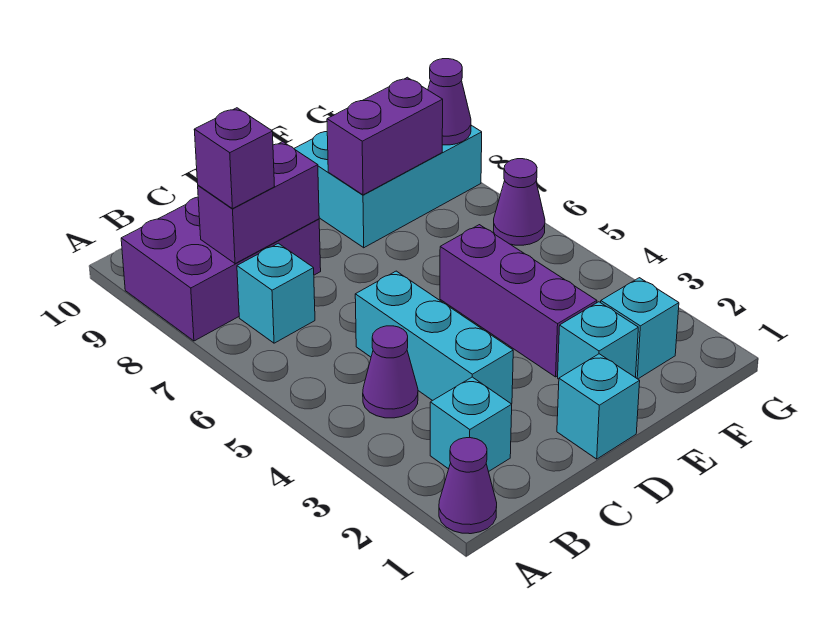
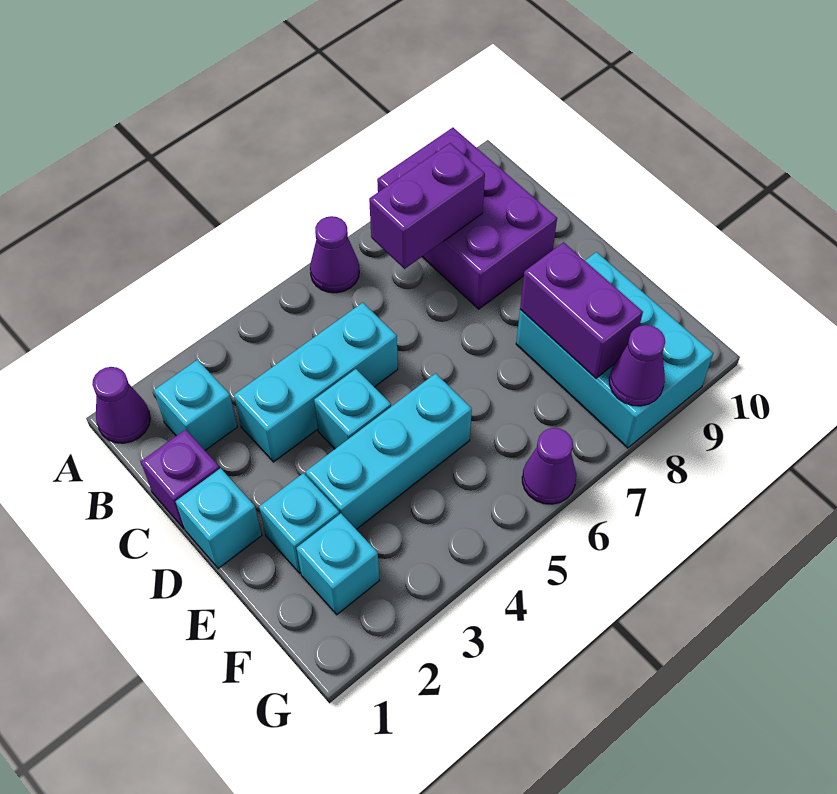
purple cone B4 level 1 -> purple cone A6 level 1
cyan brick B7 level 1 -> cyan brick D4 level 1
purple brick B8:C8 level 2 -> purple brick B7:B8 level 2
purple brick B8 level 3 -> purple brick C1 level 1
purple brick E3:E5 level 1 -> cyan brick E3:E5 level 1

